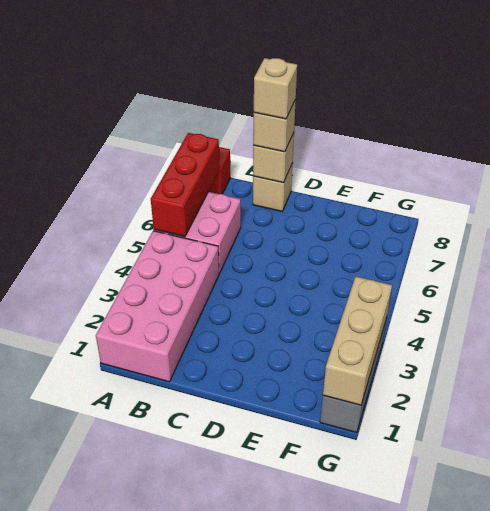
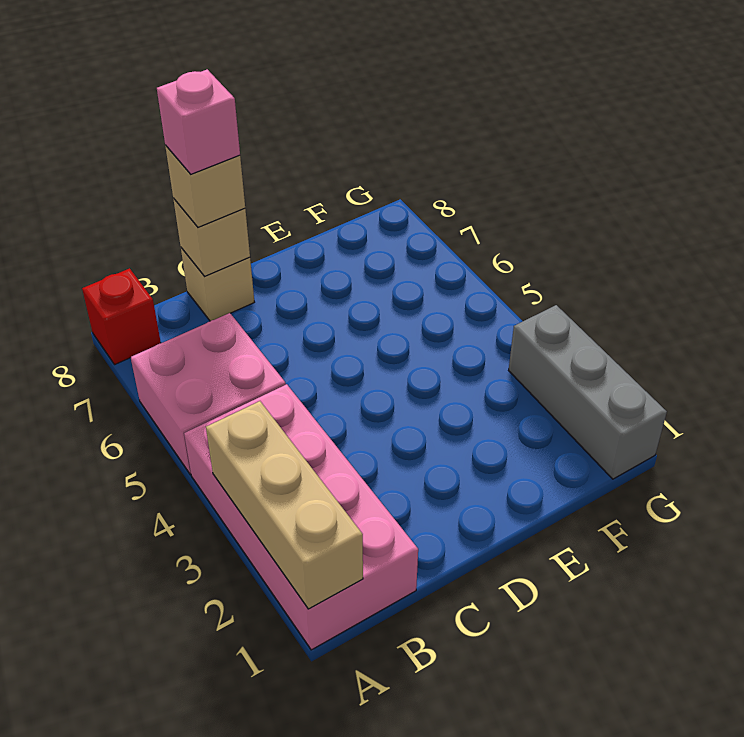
red brick A5:A7 level 2 -> none
tan brick C8 level 4 -> pink brick C8 level 4
tan brick G1:G3 level 2 -> tan brick A1:A3 level 2

